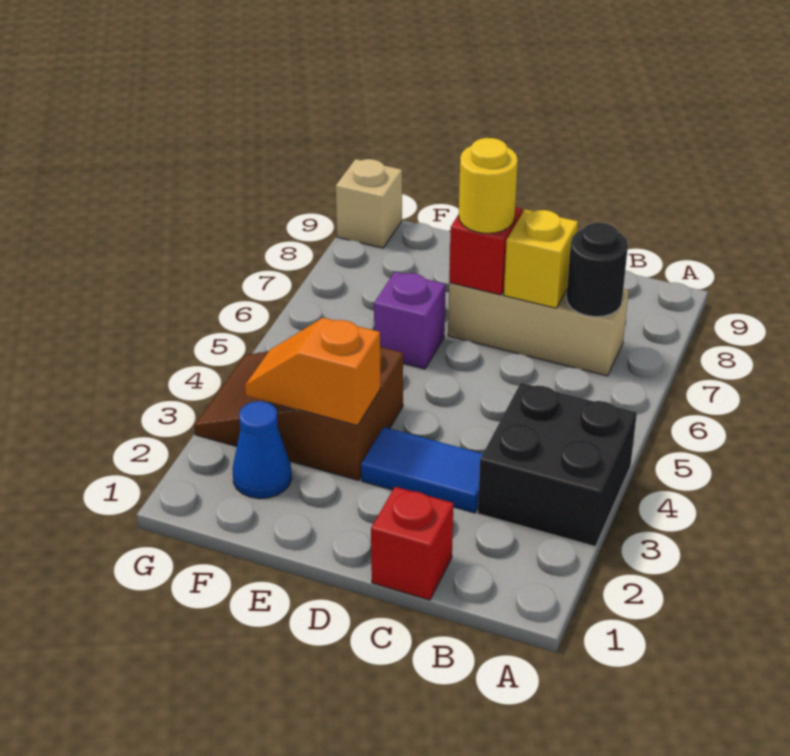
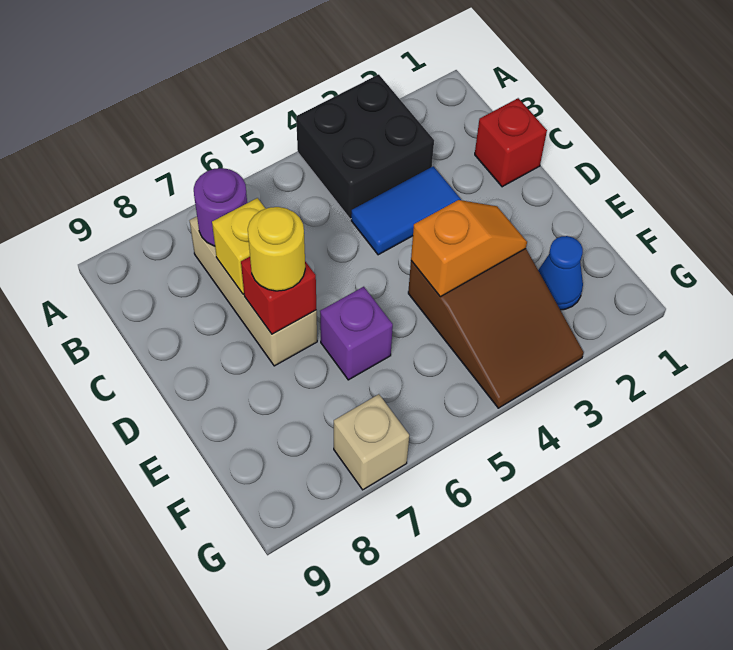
black round brick B7 level 2 -> purple round brick B7 level 2
blue tile C3:D3 level 1 -> blue tile C3:C4 level 1
orange slope E3:F3 level 2 top E -> orange slope E3:E4 level 2 top 4
tan brick G9 level 1 -> tan brick G7 level 1

